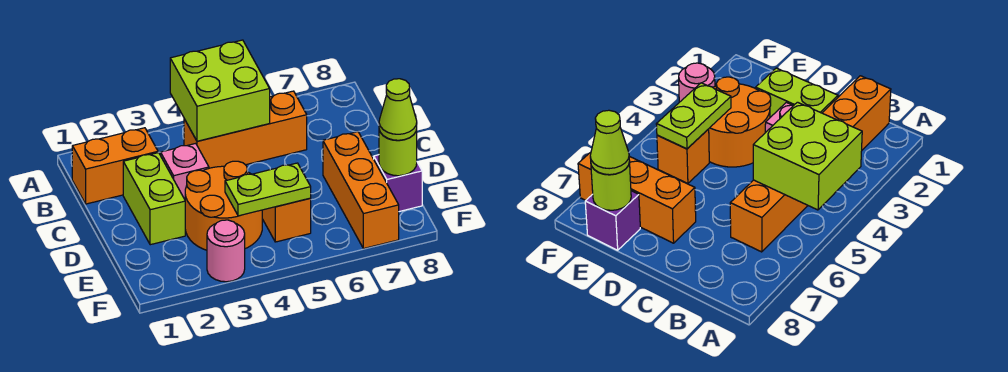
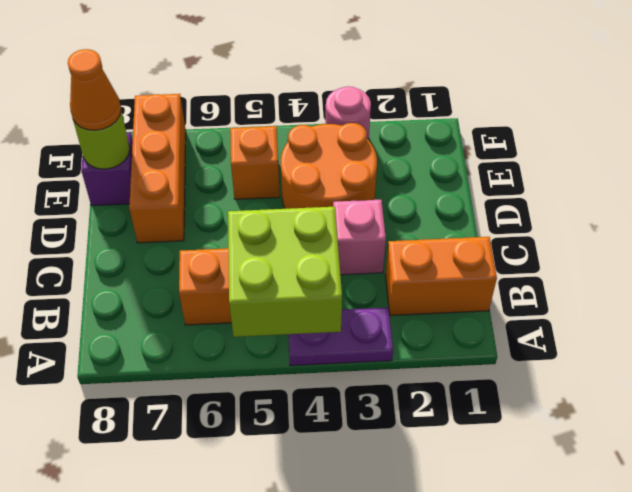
none -> purple plate A3:A4 level 1
lime brick C2:D2 level 1 -> none
lime plate E4:E5 level 2 -> none
lime cone E8 level 3 -> orange cone E8 level 3

